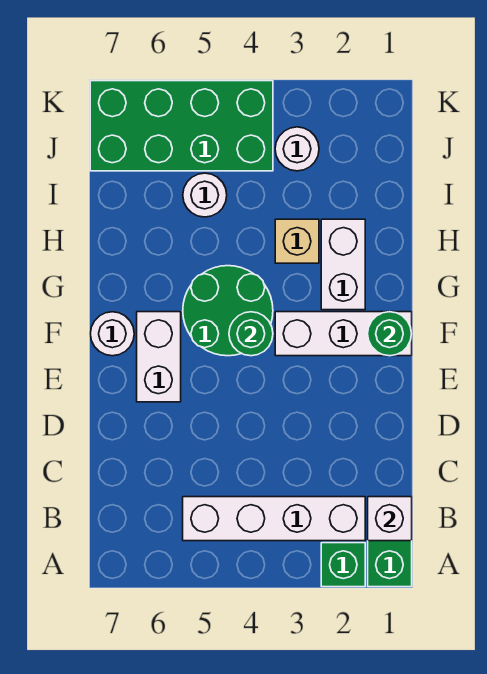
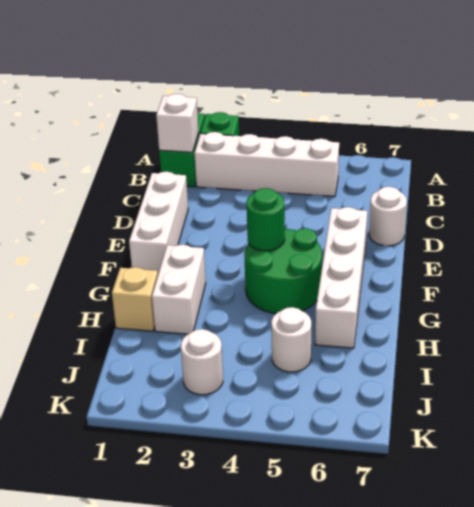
white brick E6:F6 level 1 -> white brick E6:H6 level 1
white brick F1:F3 level 1 -> white brick D1:F1 level 1
green round brick F1 level 2 -> none
white round brick F7 level 1 -> white round brick D7 level 1
tan brick H3 level 1 -> tan brick H1 level 1
green brick J4:K7 level 1 -> none

